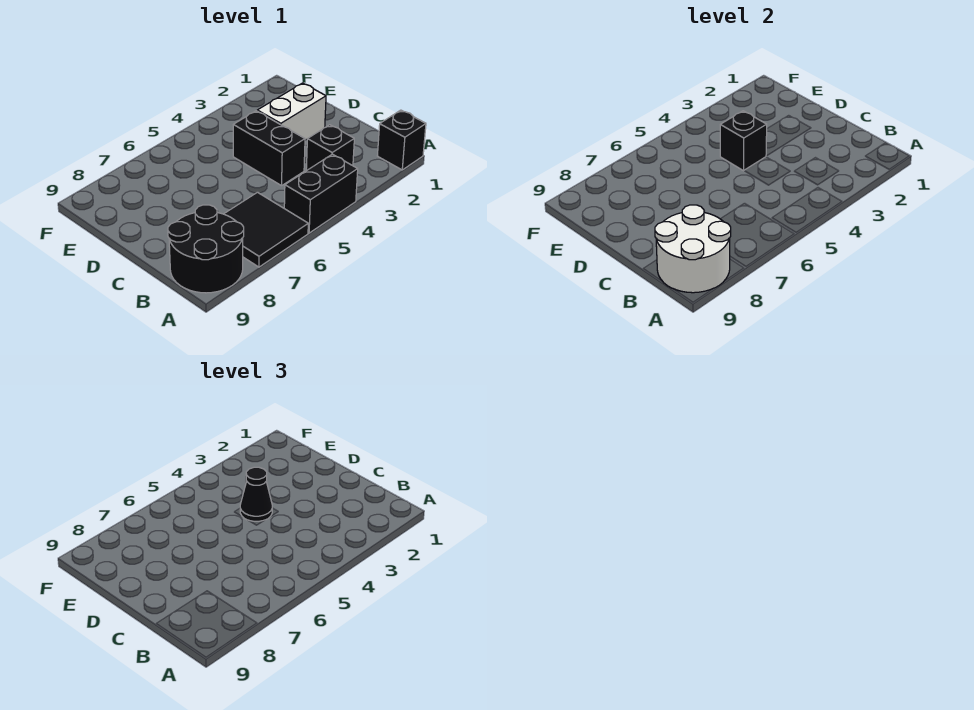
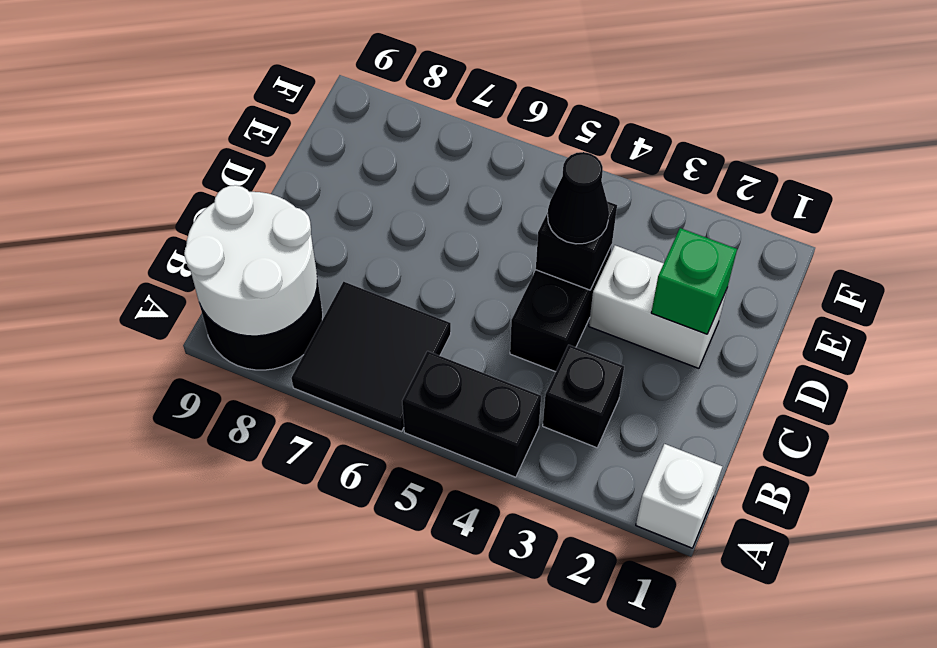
black brick A1 level 1 -> white brick A1 level 1
none -> green brick D2 level 2

